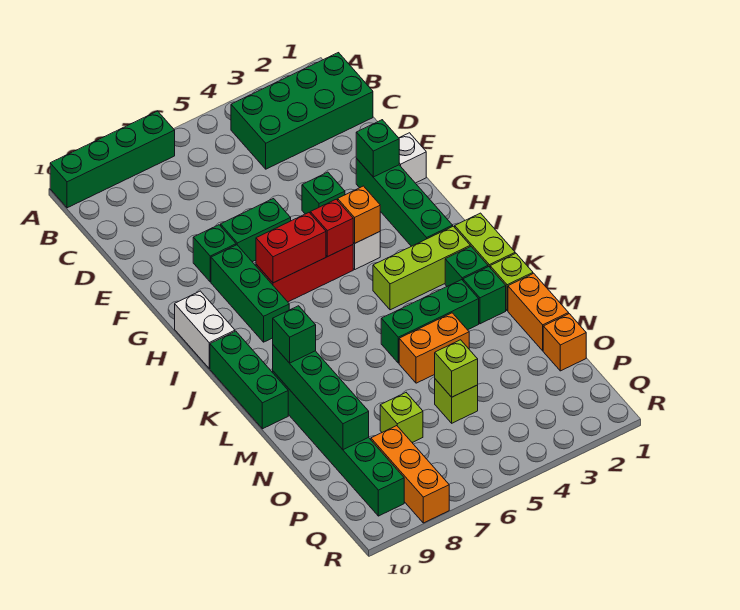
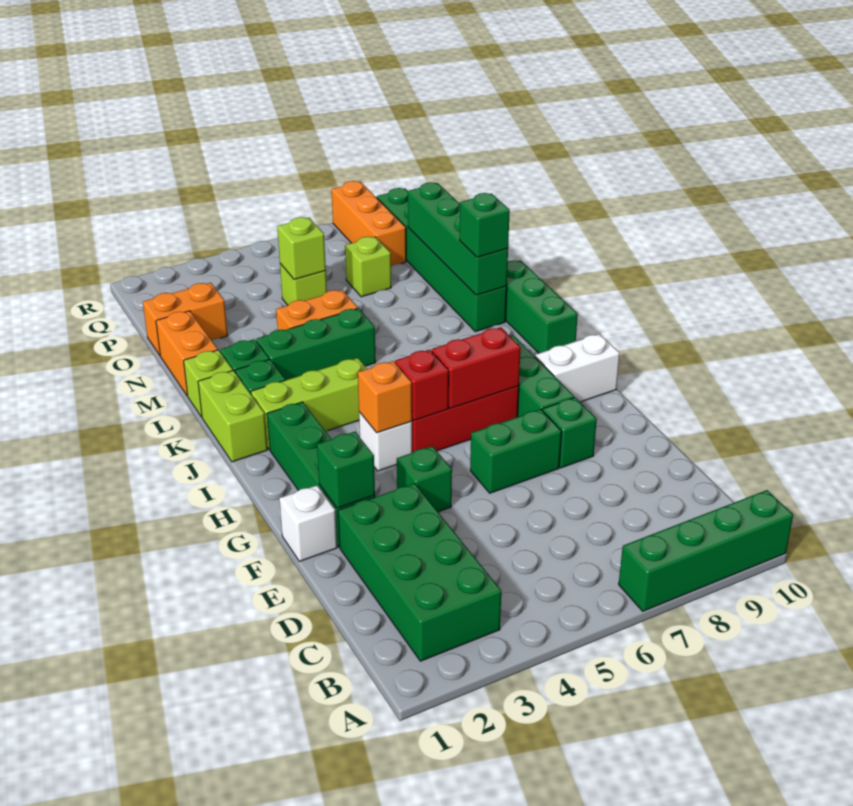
green brick B1:C4 level 1 -> green brick B2:E3 level 1
white brick H10:I10 level 1 -> white brick H9:H10 level 1
orange brick O1 level 1 -> orange brick O1:O2 level 1

